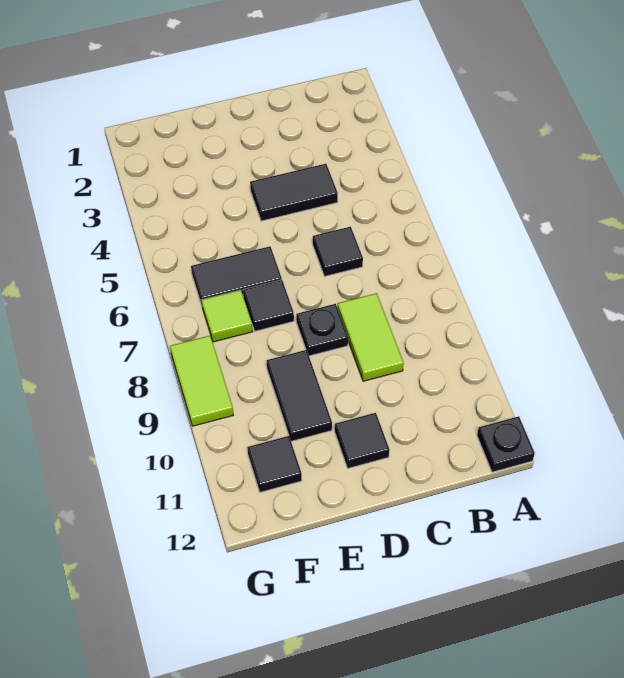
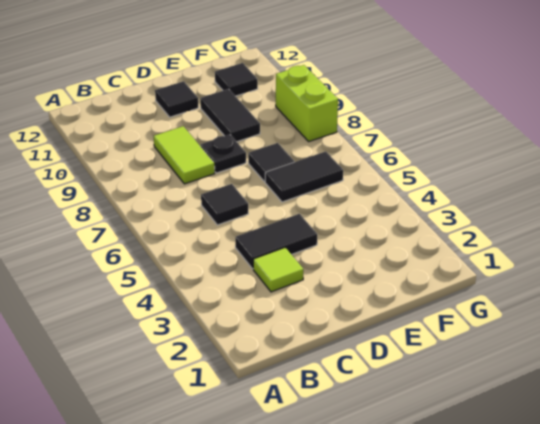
black plate A12 level 1 -> none
lime tile F7 level 1 -> lime tile C3 level 1
lime tile G8:G9 level 1 -> lime brick G8:G9 level 1

